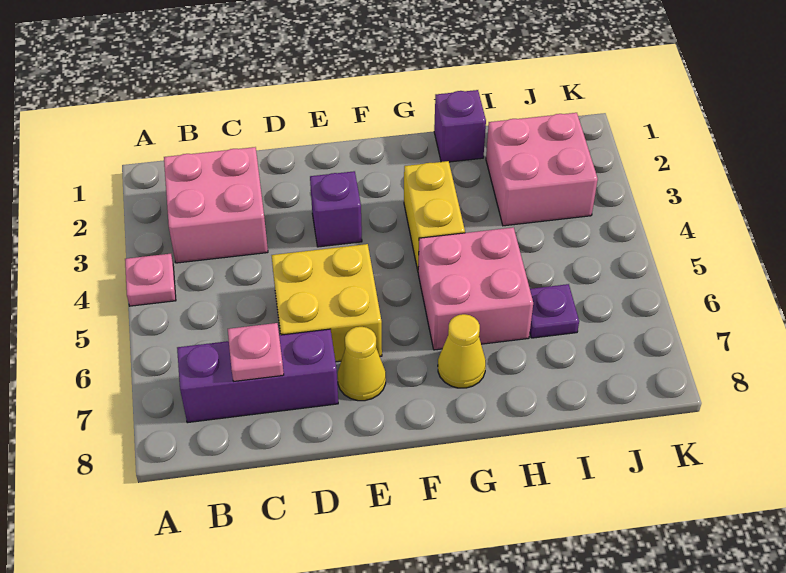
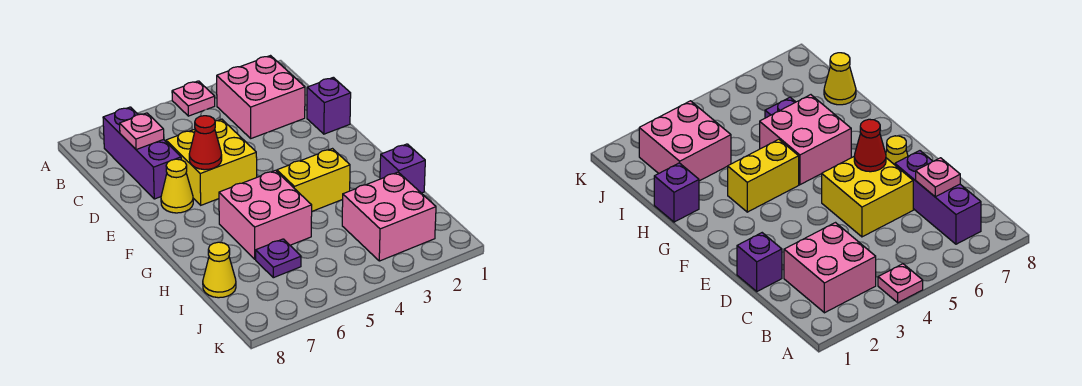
purple brick E3 level 1 -> purple brick D1 level 1
none -> red cone E6 level 2
yellow cone G7 level 1 -> yellow cone I8 level 1

